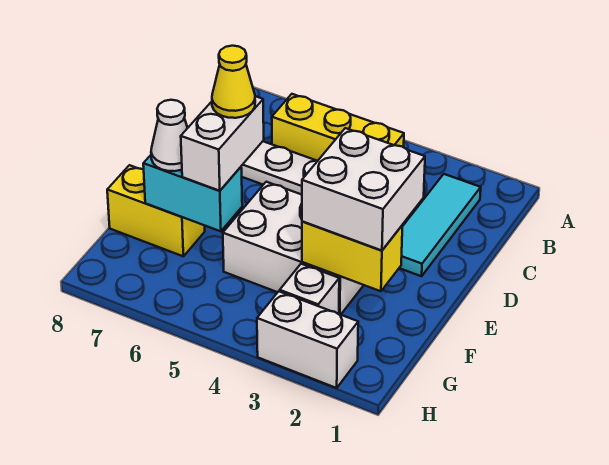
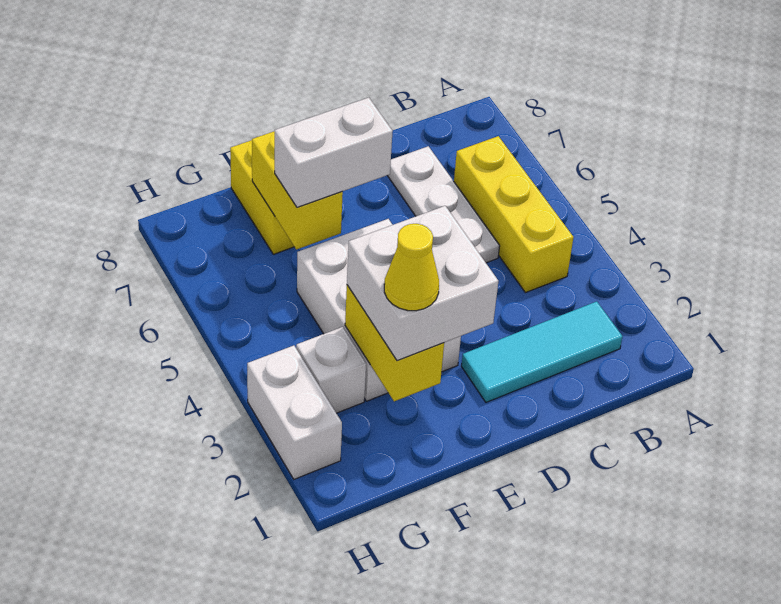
yellow cone E6 level 4 -> yellow cone F2 level 4
cyan brick F6:F7 level 2 -> yellow brick F6:F7 level 2
white cone F7 level 3 -> none

